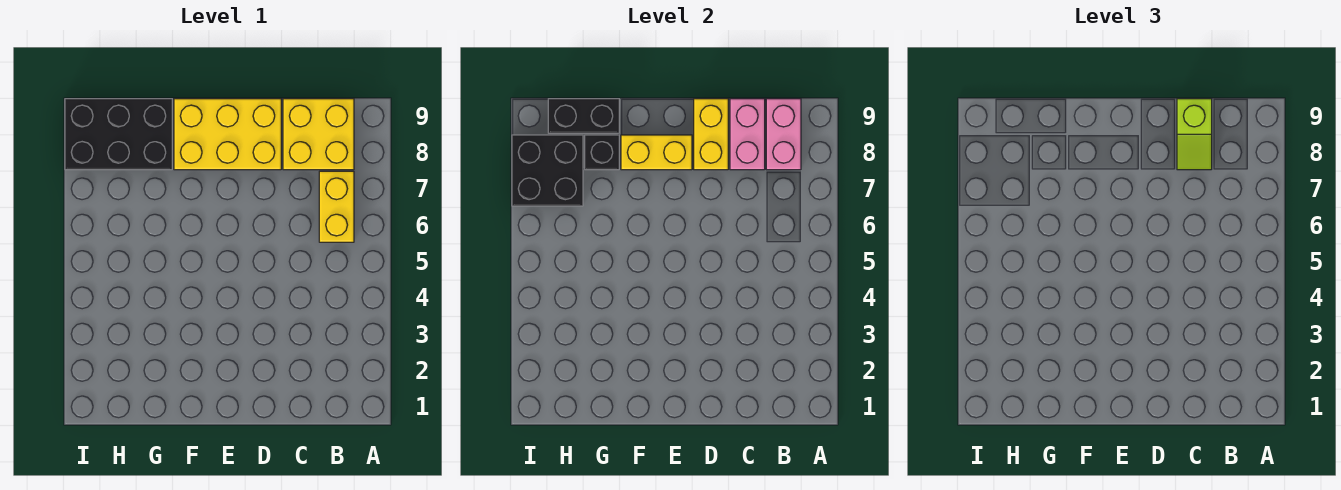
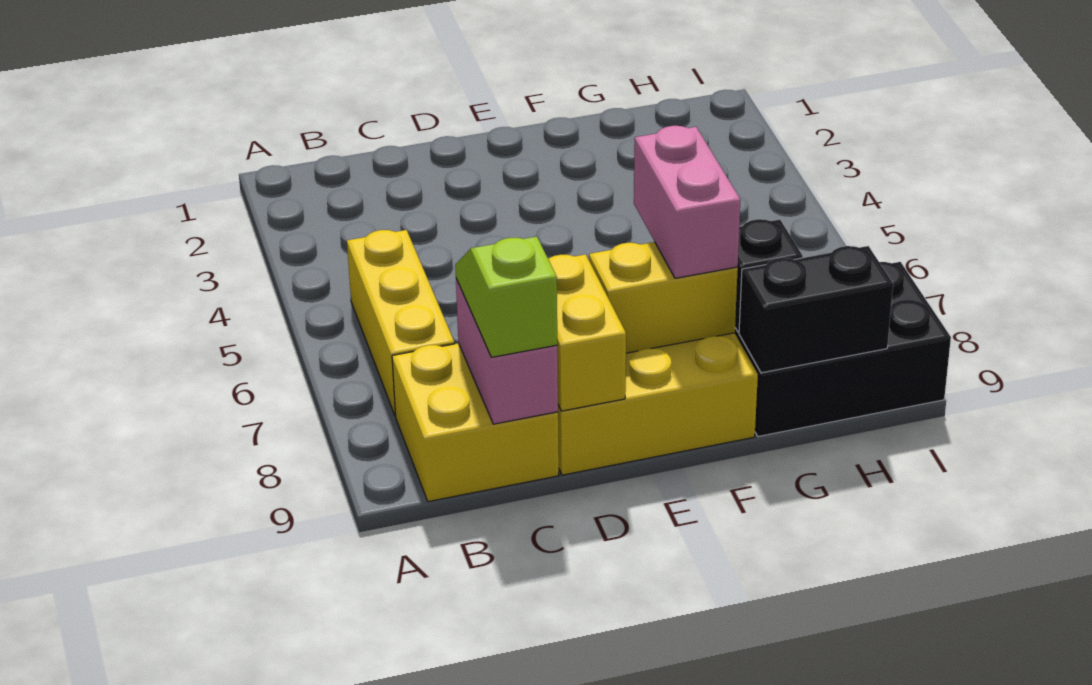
yellow brick B6:B7 level 1 -> yellow brick B5:B7 level 1
pink brick B8:B9 level 2 -> pink brick F7:F8 level 3
black brick H7:I8 level 2 -> none

